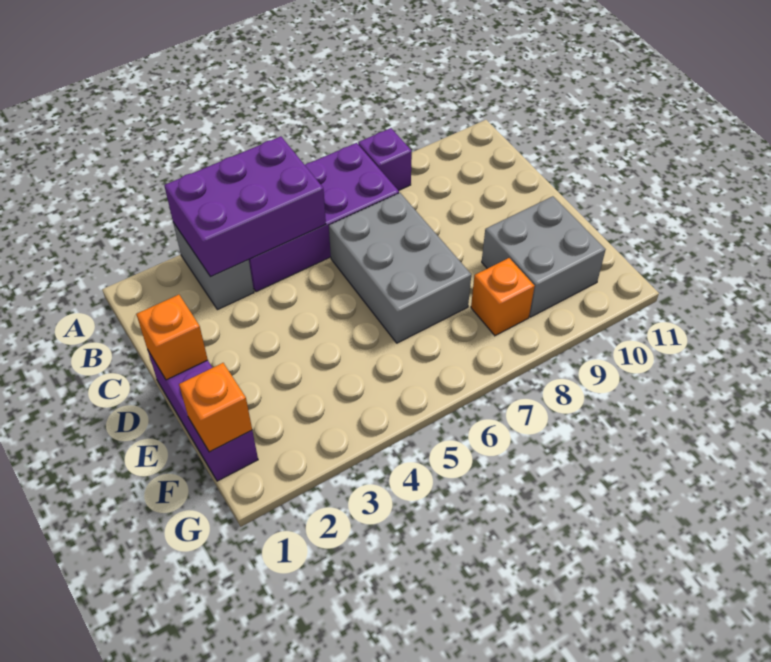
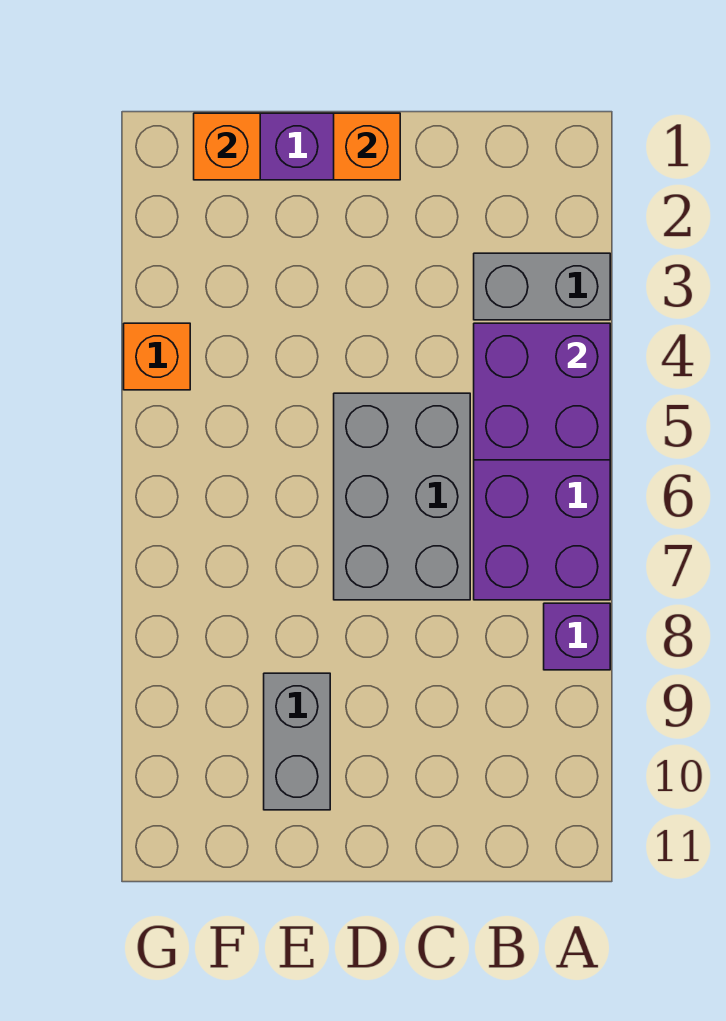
purple brick A3:B5 level 2 -> purple brick A4:B5 level 2
grey brick C6:E7 level 1 -> grey brick C5:D7 level 1
grey brick E9:F10 level 1 -> grey brick E9:E10 level 1
orange brick F8 level 1 -> orange brick G4 level 1

